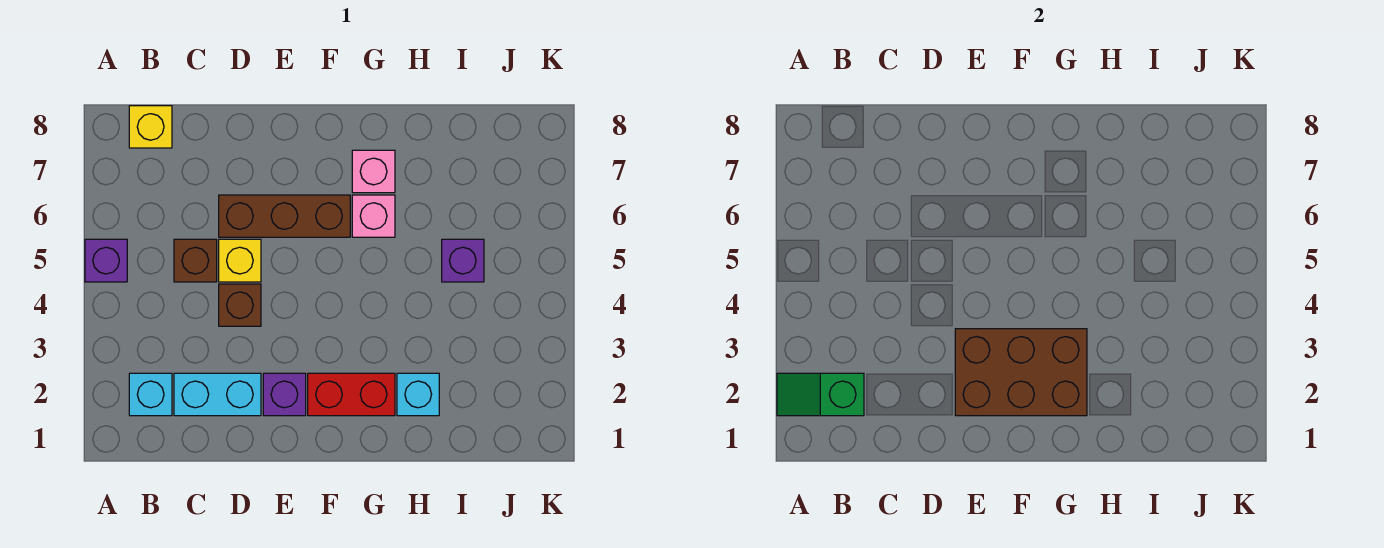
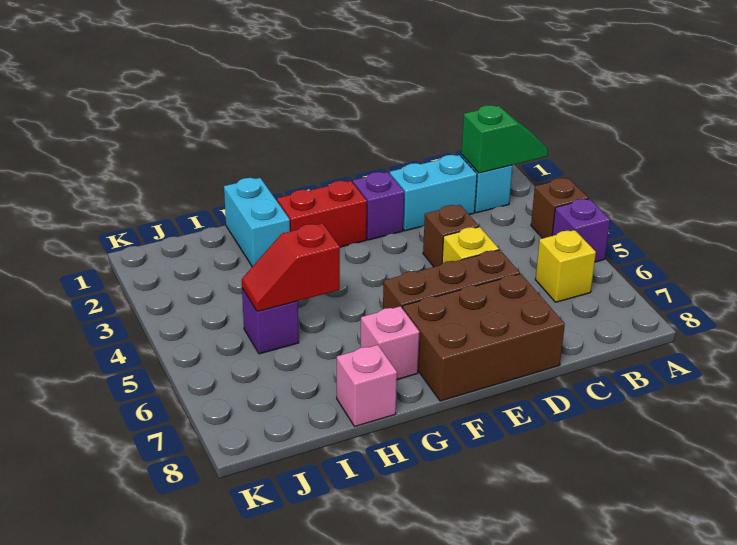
yellow brick B8 level 1 -> yellow brick B6 level 1
brown brick C5 level 1 -> brown brick A4 level 1
brown brick E2:G3 level 2 -> brown brick D7:F8 level 1
pink brick G6 level 1 -> pink brick H8 level 1
cyan brick H2 level 1 -> cyan brick H1:H2 level 1
none -> red slope H5:I5 level 2 top H

